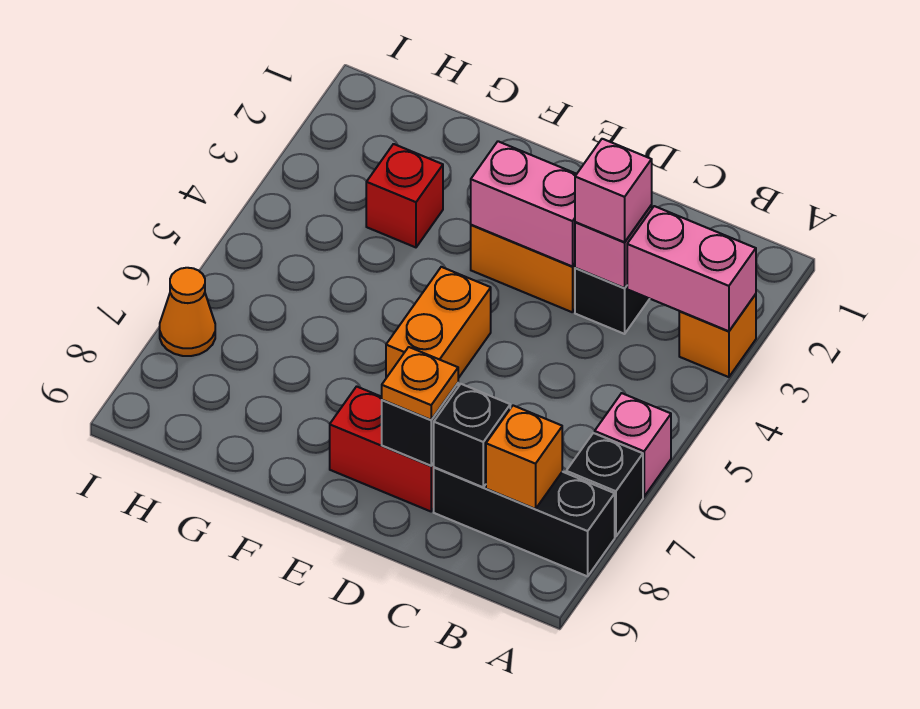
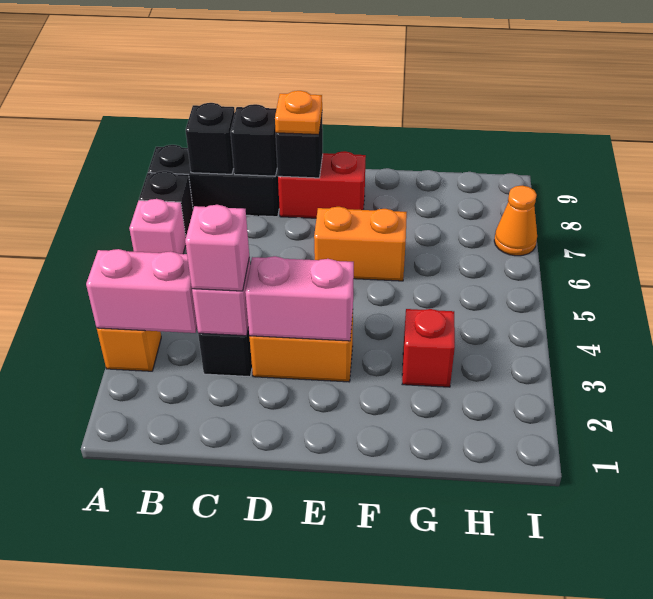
orange brick B8 level 2 -> black brick B8 level 2
orange brick E5:E6 level 1 -> orange brick E6:F6 level 1

